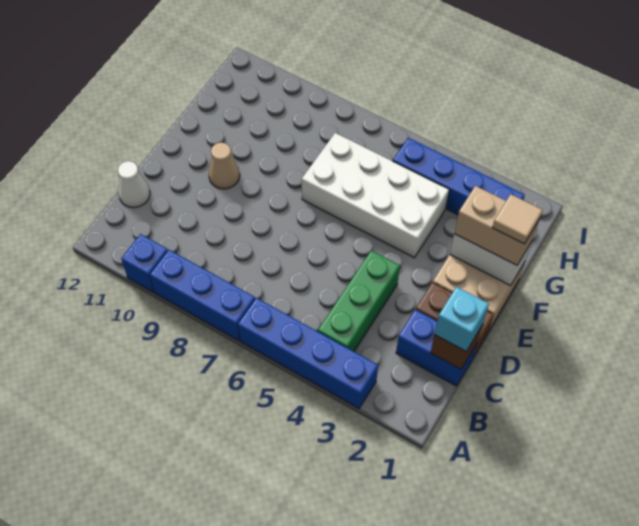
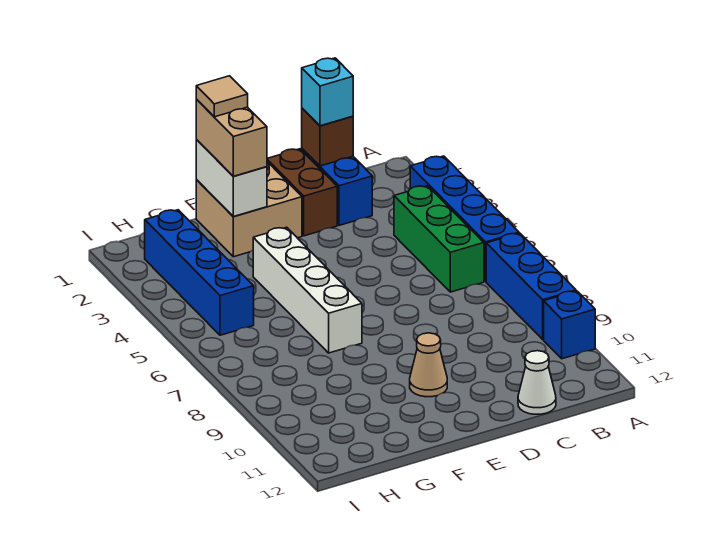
green brick B4:D4 level 1 -> green brick B4:B6 level 1
white brick F4:G7 level 1 -> white brick F4:F7 level 1

